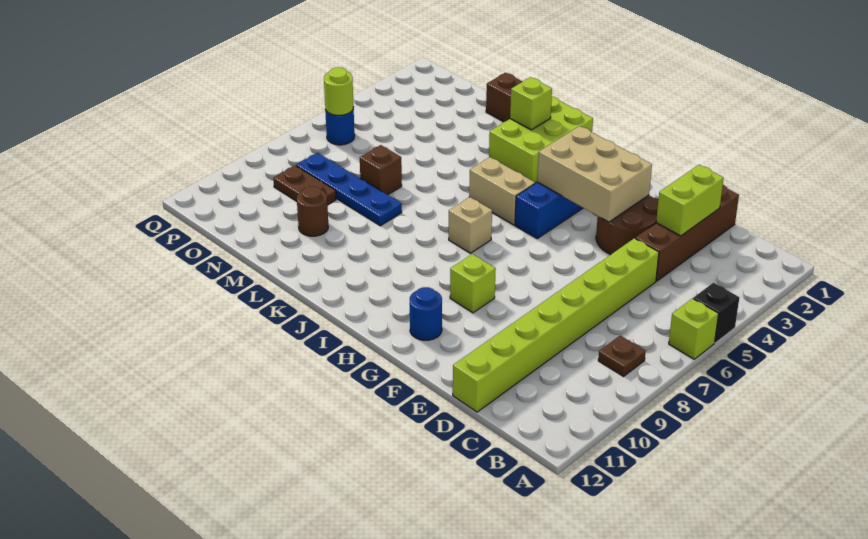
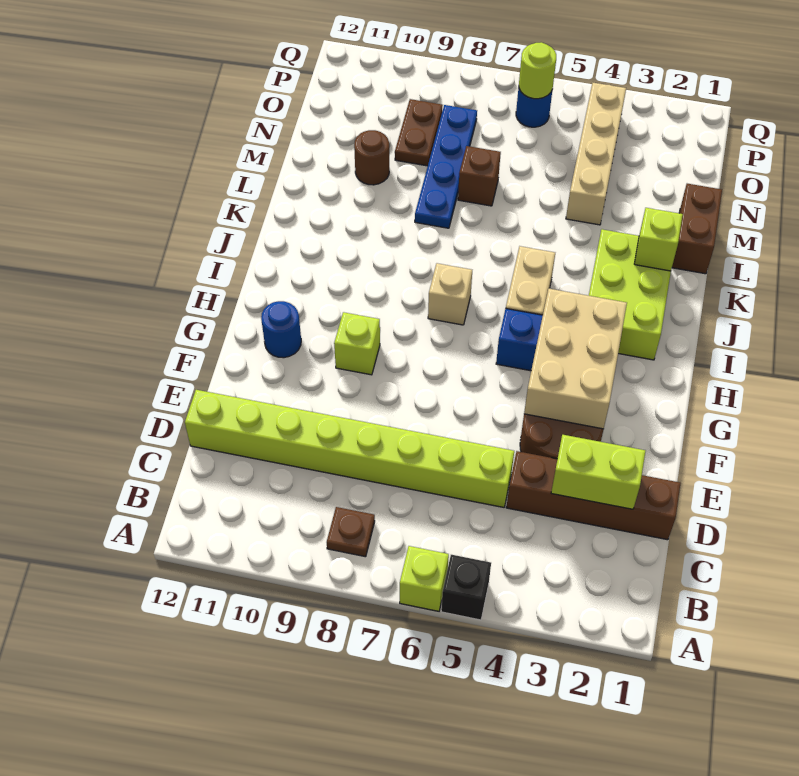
lime brick J1:K3 level 1 -> lime brick I2:K3 level 1
none -> tan brick M4:P4 level 1

